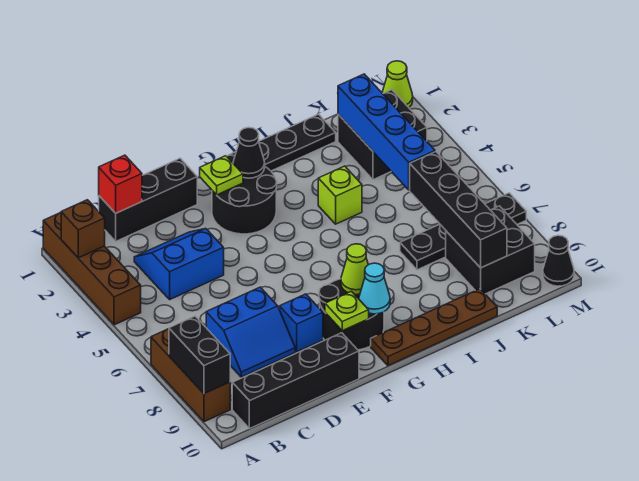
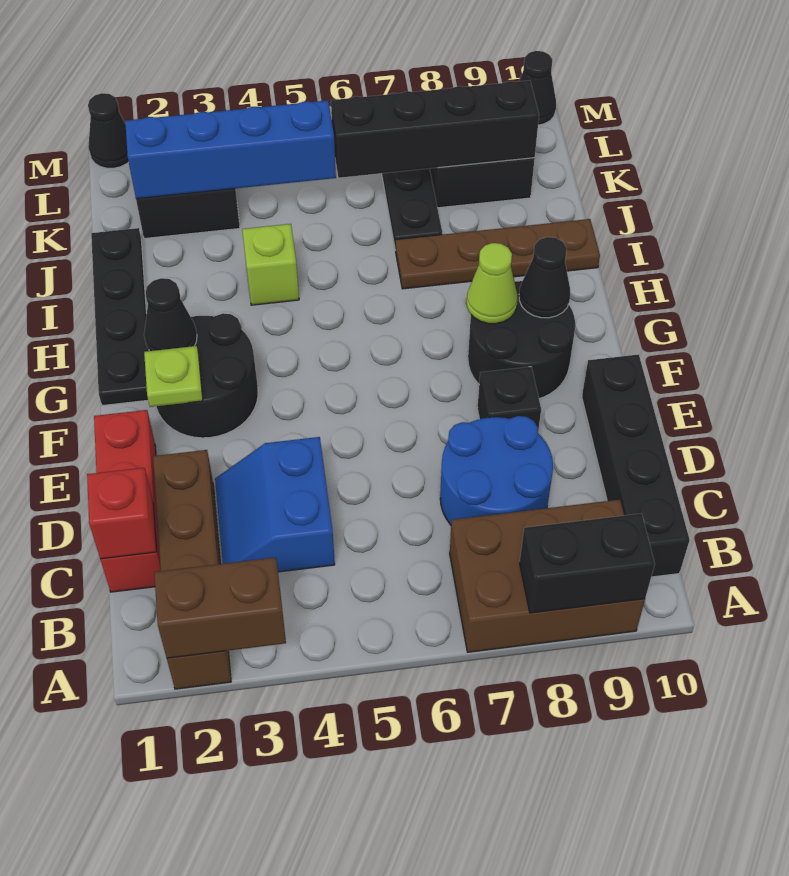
brown brick A1:A4 level 1 -> brown brick A2:D2 level 1
brown brick A2 level 2 -> brown brick A2:A3 level 2
brown brick A7:A9 level 1 -> brown brick A7:B9 level 1
black brick C1:E1 level 1 -> red brick C1:E1 level 1
blue slope C7:D8 level 1 top 7 -> blue round brick C7:D8 level 1
blue brick E8 level 1 -> black brick E8 level 1
lime plate F9 level 2 -> none
cyan cone G9 level 2 -> black cone G9 level 2
brown plate G10:J10 level 1 -> brown plate I7:I10 level 1
lime cone M1 level 1 -> black cone M1 level 1

